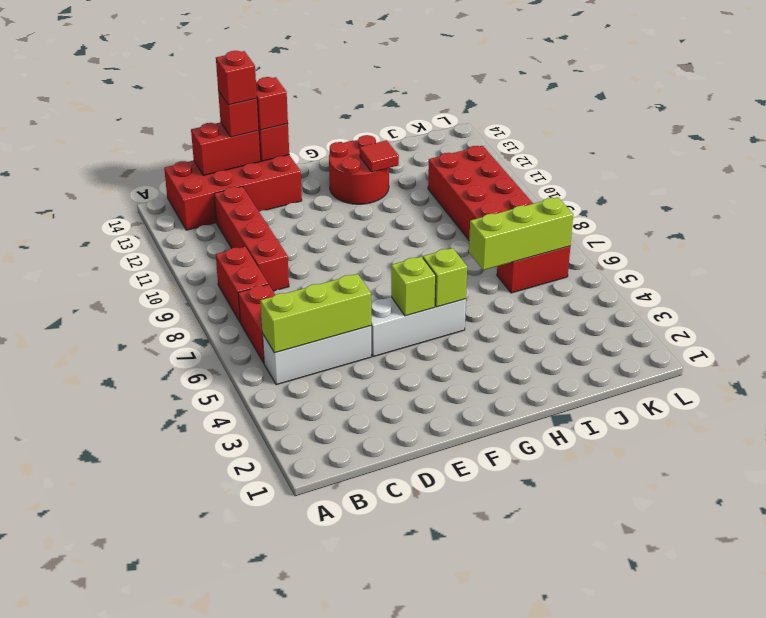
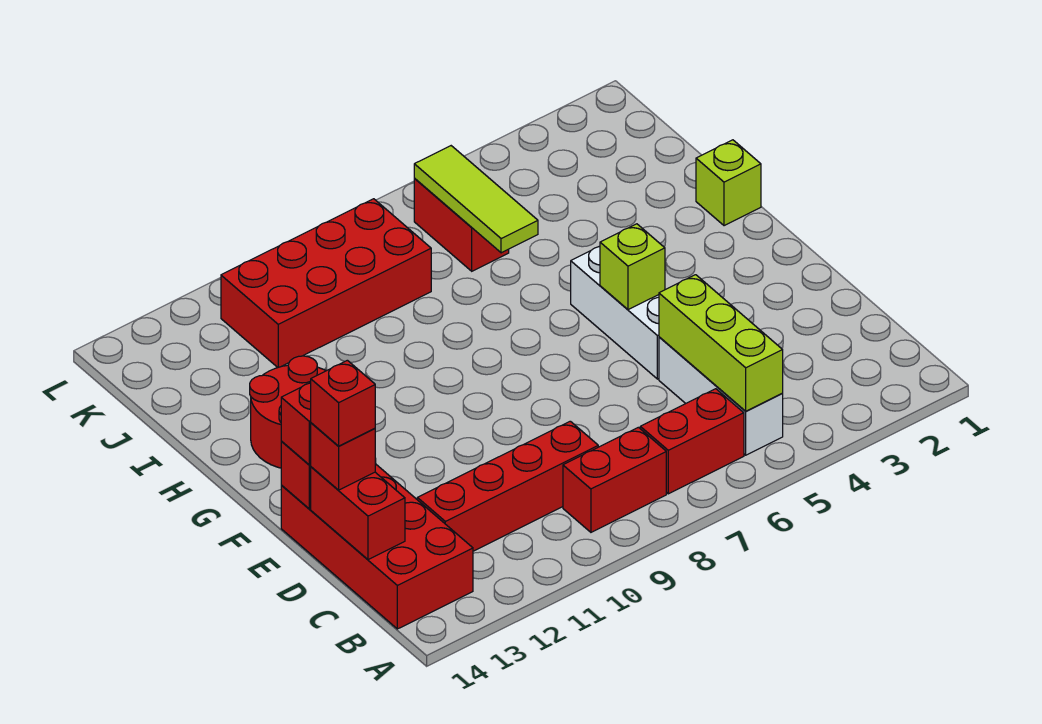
lime brick G5 level 2 -> lime brick H1 level 1
red tile H12 level 2 -> none
lime brick I6:K6 level 2 -> lime tile I6:K6 level 2

